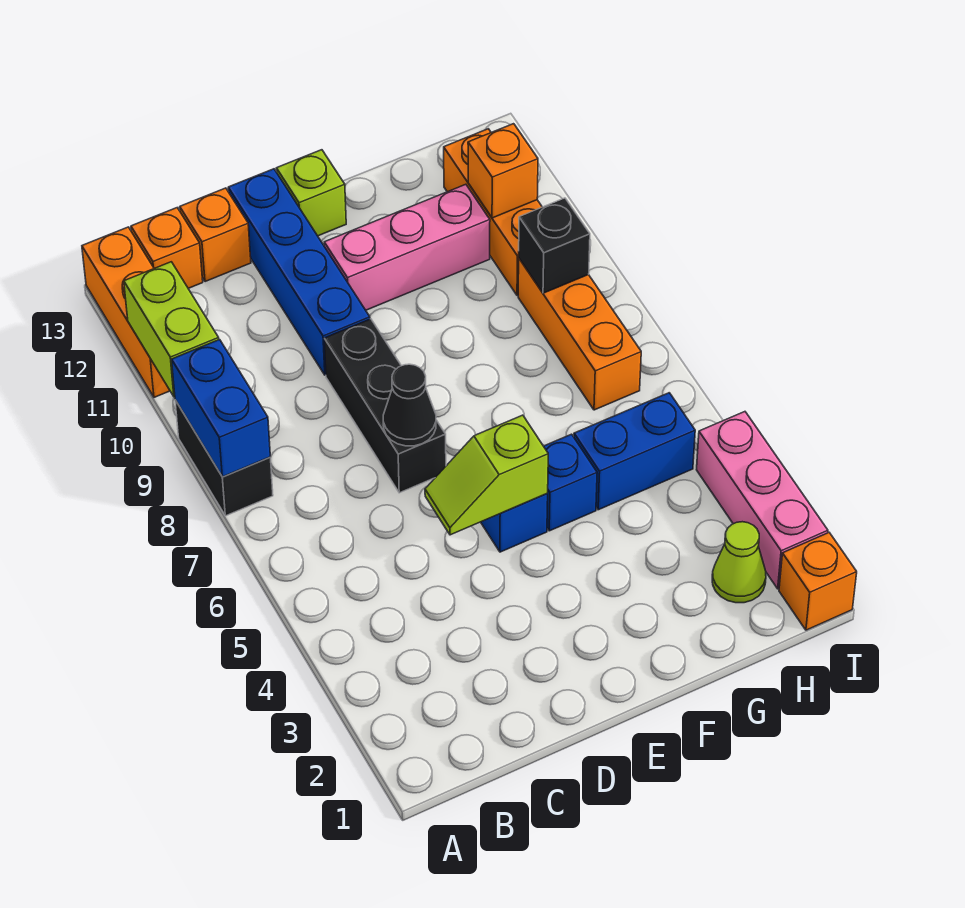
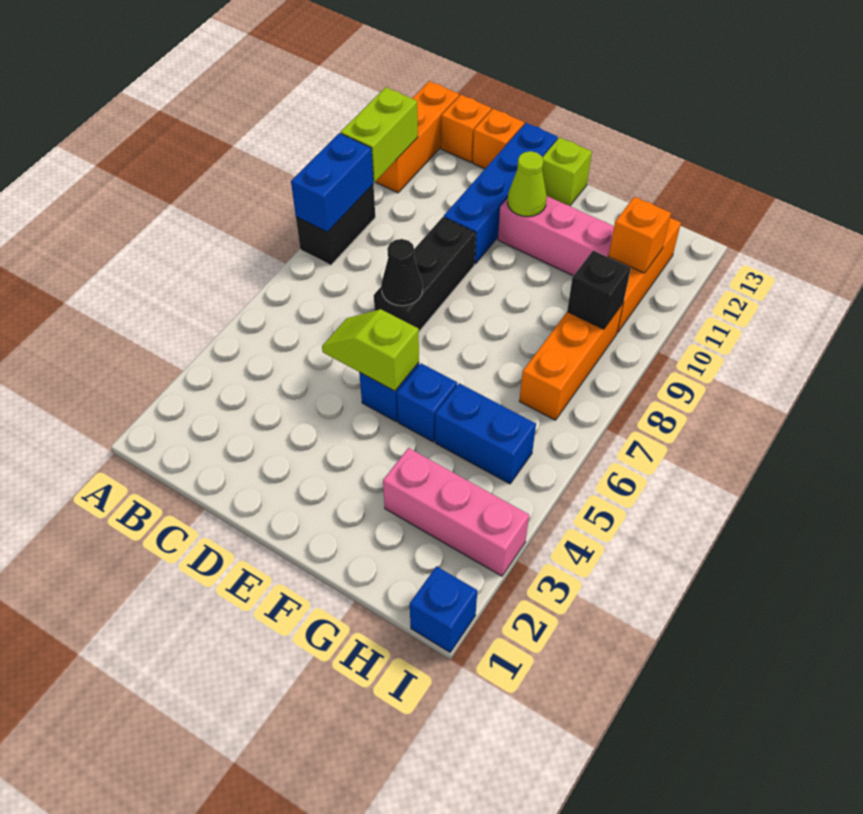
lime cone H2 level 1 -> lime cone E11 level 2
orange brick I1 level 1 -> blue brick I1 level 1
pink brick I2:I4 level 1 -> pink brick G3:I3 level 1

